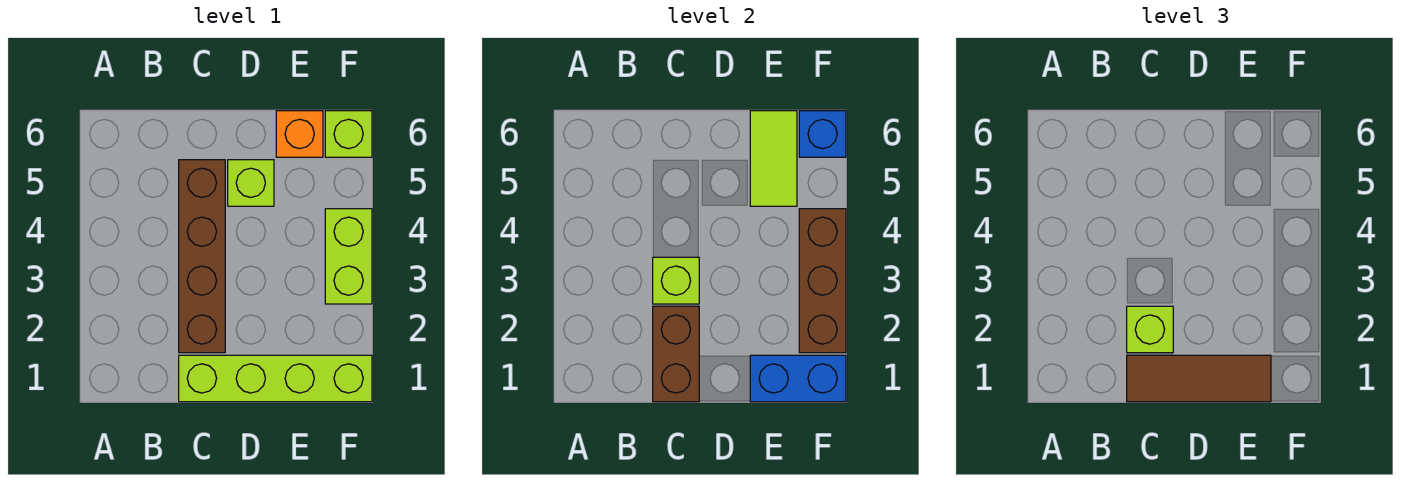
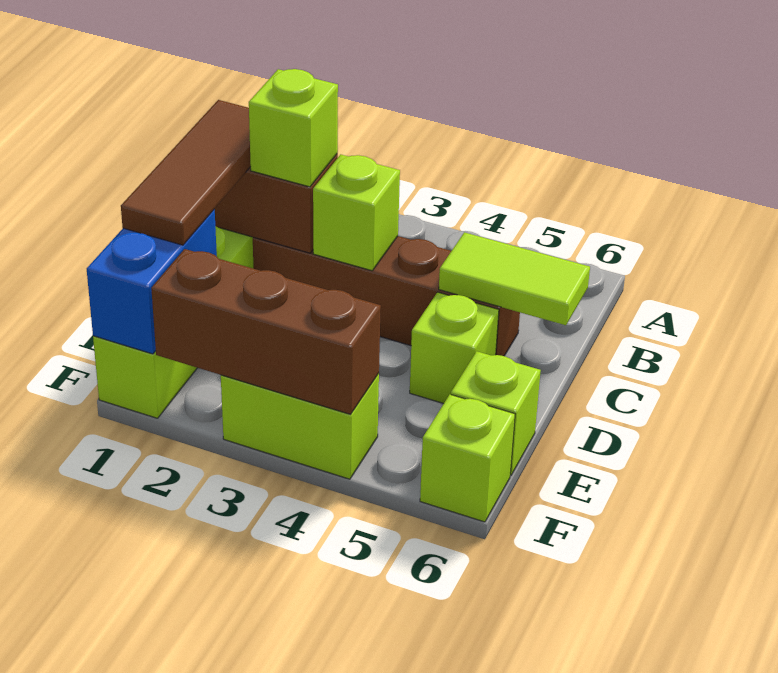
lime tile E5:E6 level 2 -> lime tile C5:C6 level 2
orange brick E6 level 1 -> lime brick E6 level 1
blue brick F6 level 2 -> none

